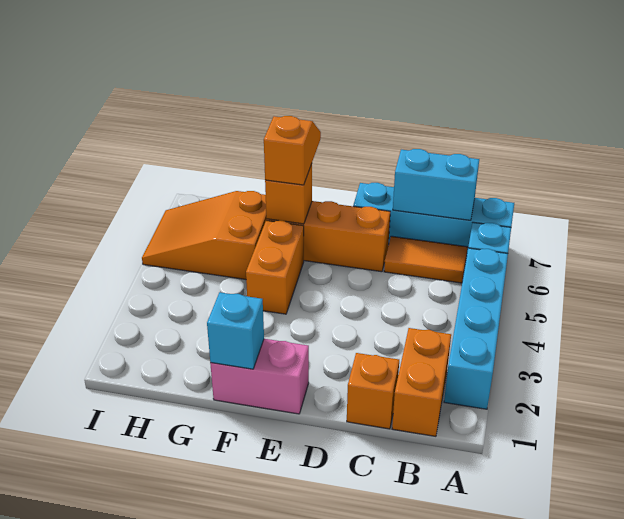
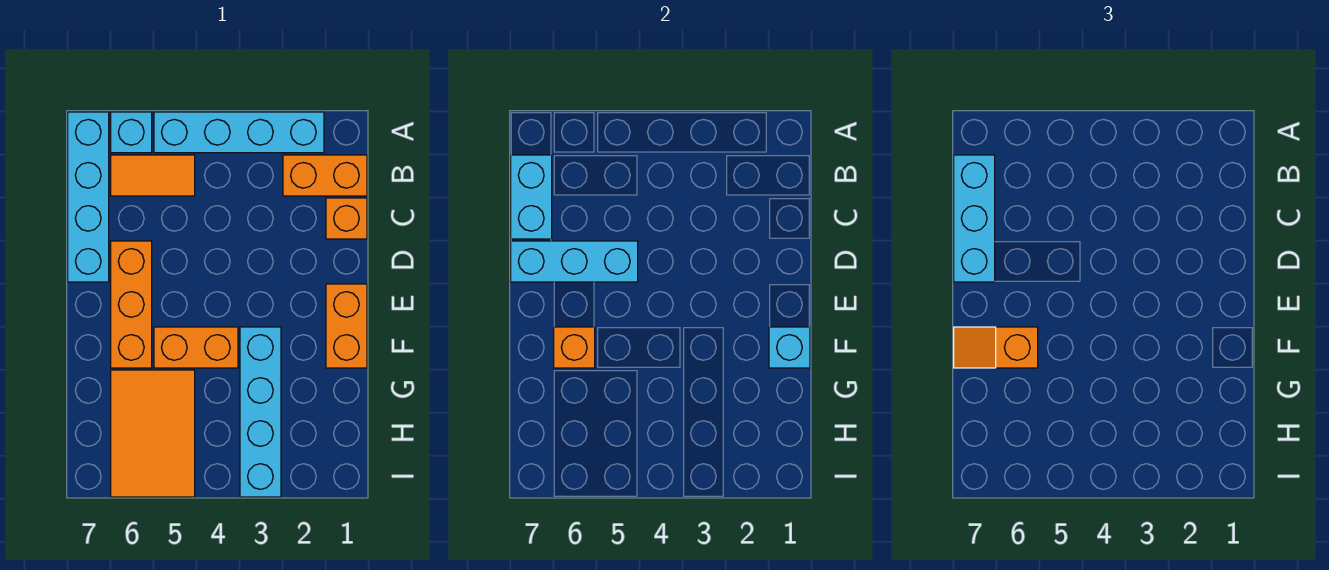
orange tile B6:C6 level 1 -> orange tile B5:B6 level 1
none -> cyan brick B7:D7 level 3
none -> cyan brick D5:D7 level 2
pink brick E1:F1 level 1 -> orange brick E1:F1 level 1
none -> cyan brick F3:I3 level 1
orange slope G5:I6 level 1 top G -> orange tile G5:I6 level 1

